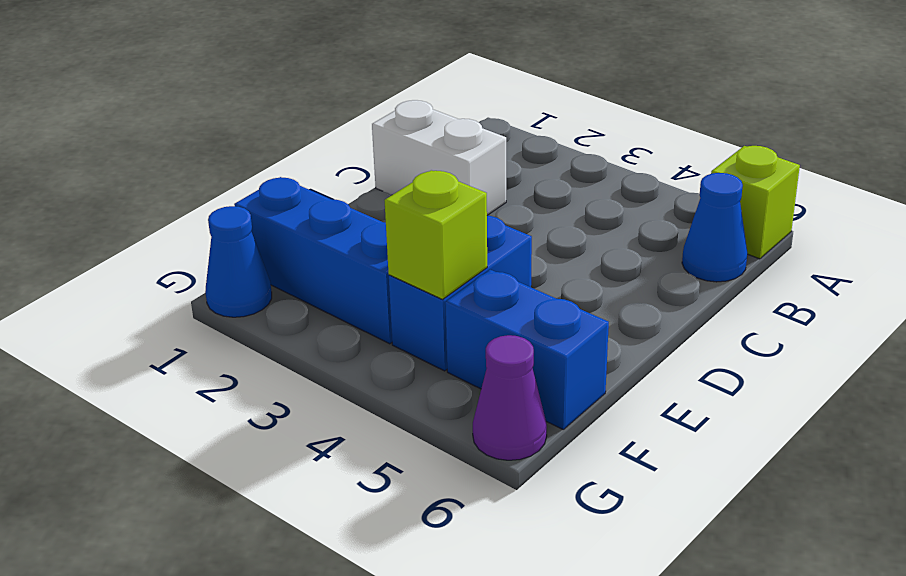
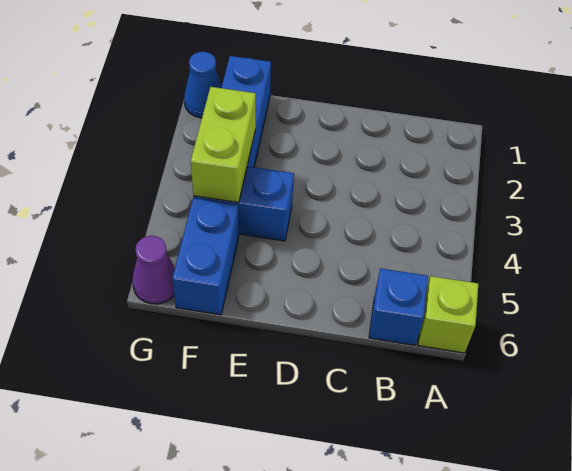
blue cone B6 level 1 -> blue brick B6 level 1
white brick C1:C2 level 1 -> none
lime brick F4 level 2 -> lime brick F3:F4 level 2

